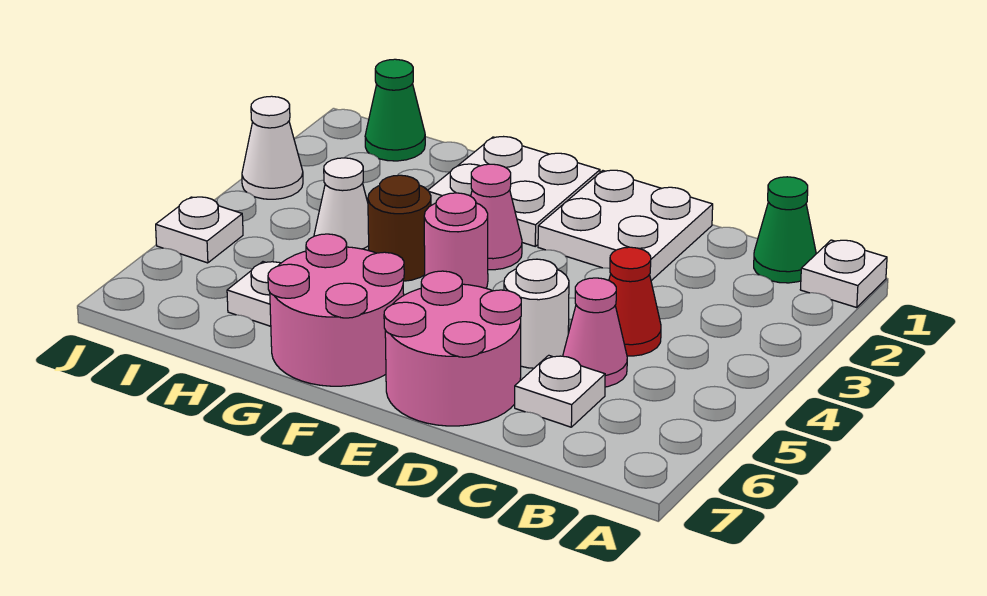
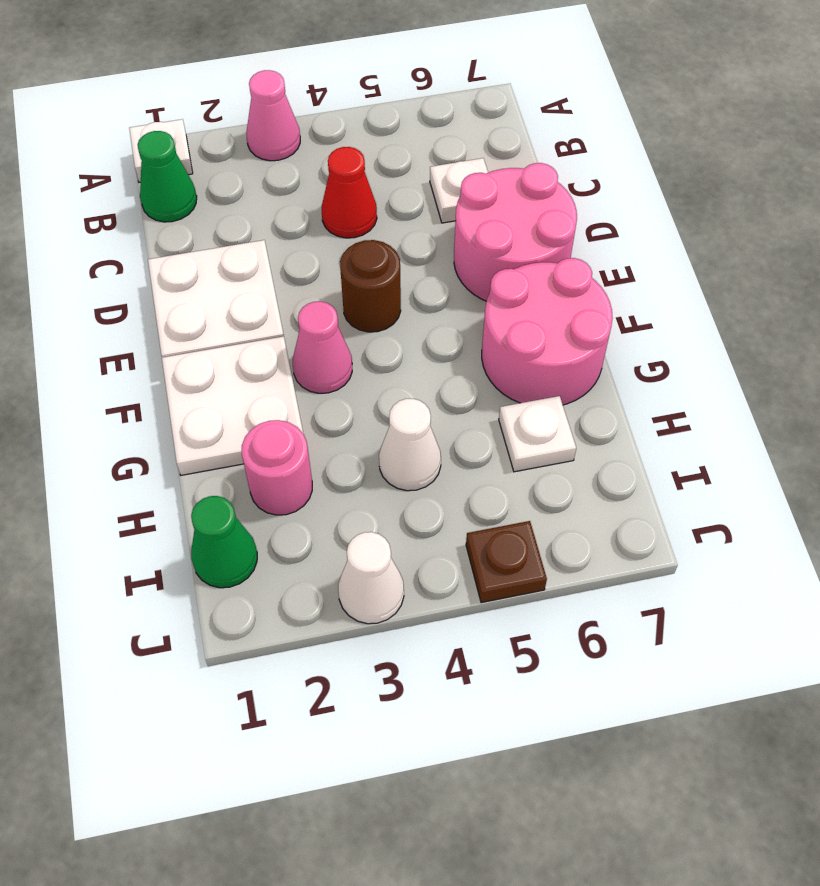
pink cone C5 level 1 -> pink cone A3 level 1
white round brick D5 level 1 -> none
pink round brick F4 level 1 -> pink round brick H2 level 1
brown round brick G4 level 1 -> brown round brick E4 level 1
white plate J5 level 1 -> brown plate J5 level 1

